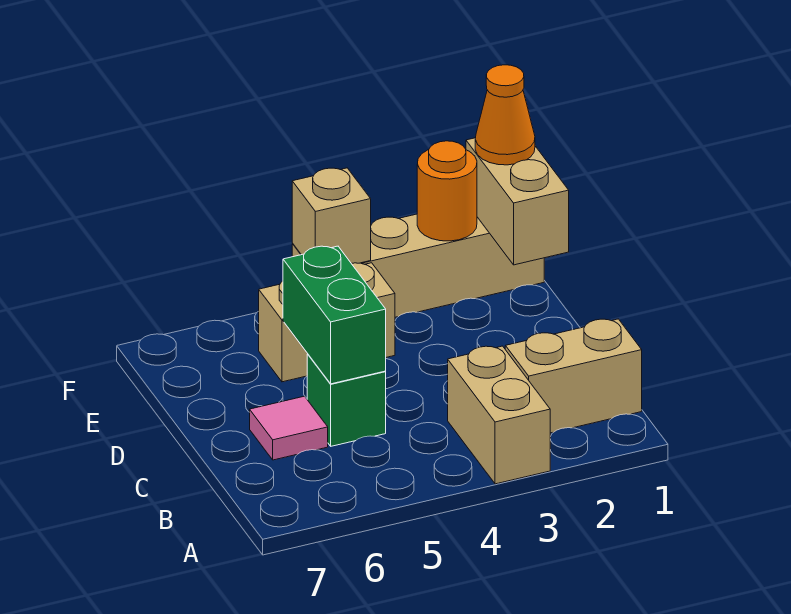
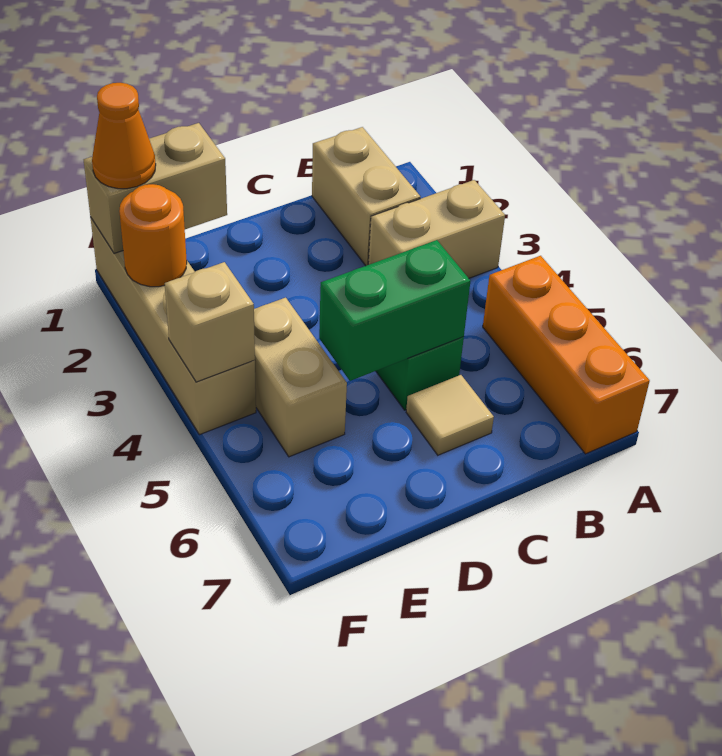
none -> orange brick A5:A7 level 1
pink tile C6 level 1 -> tan tile C6 level 1

